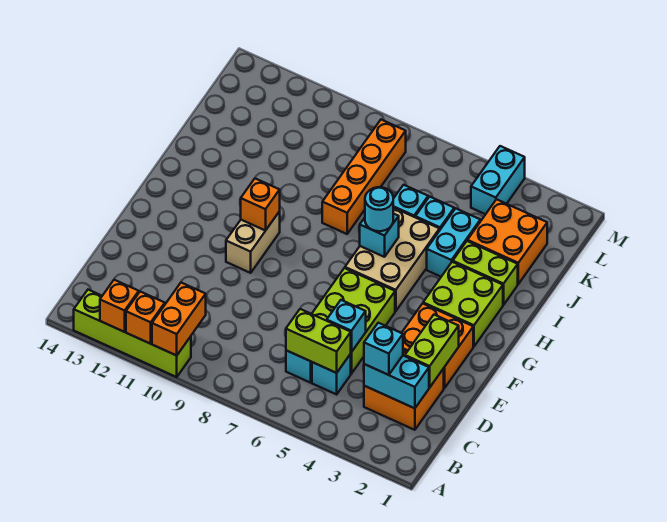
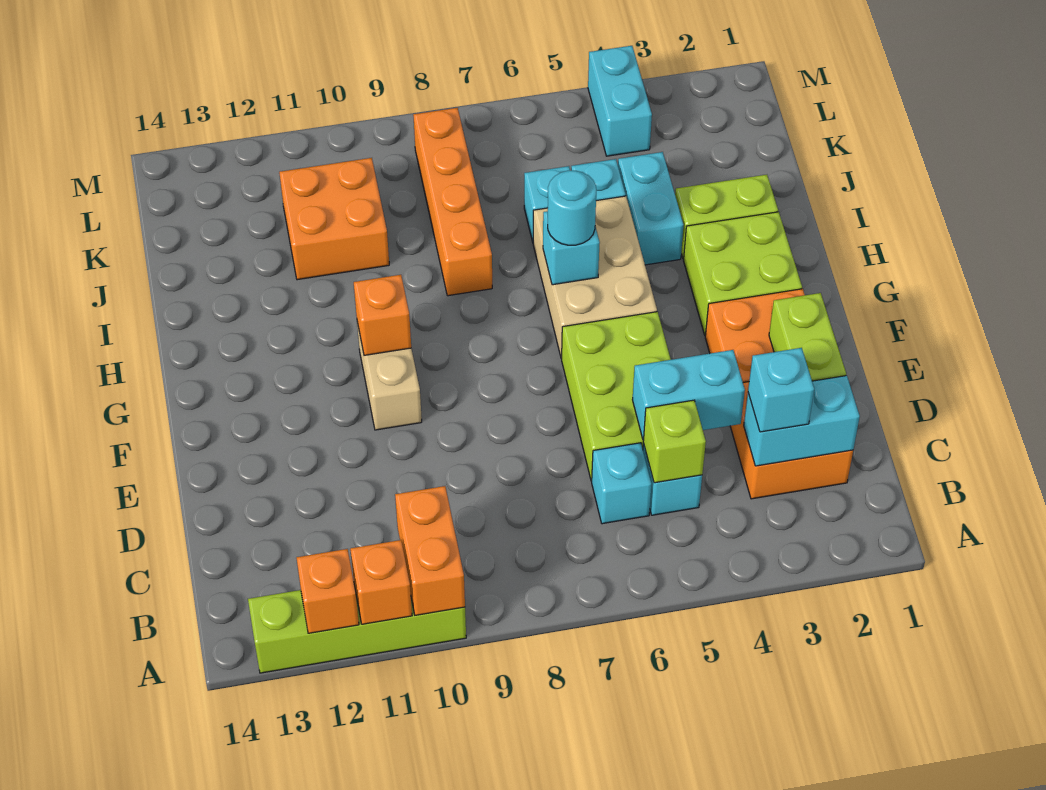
lime brick C5:C6 level 2 -> lime brick C5 level 2
cyan brick D5 level 2 -> cyan brick D4:D5 level 2
orange brick J2:K3 level 1 -> orange brick J10:K11 level 1

